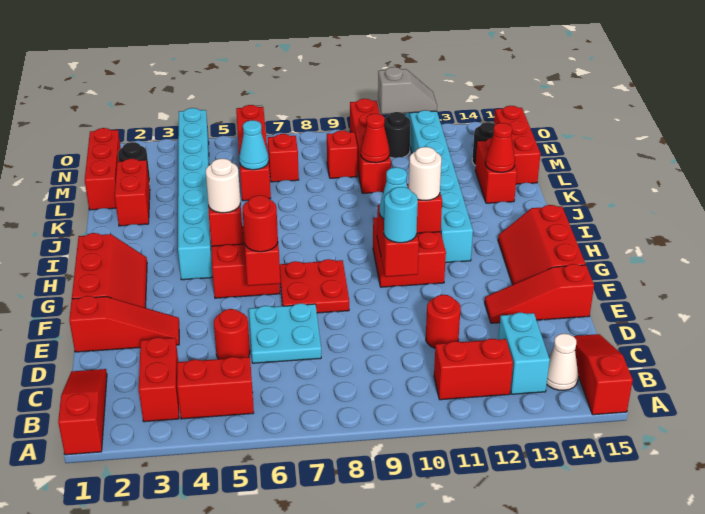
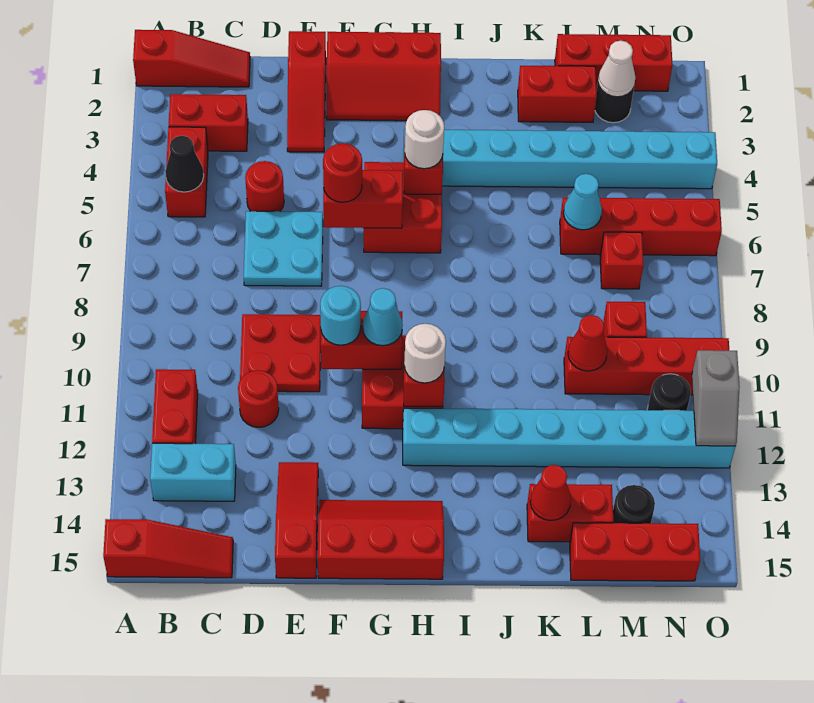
none -> black cone B5 level 2
white cone B14 level 1 -> white cone M2 level 2
red plate F7:G8 level 1 -> red plate D9:E10 level 1

